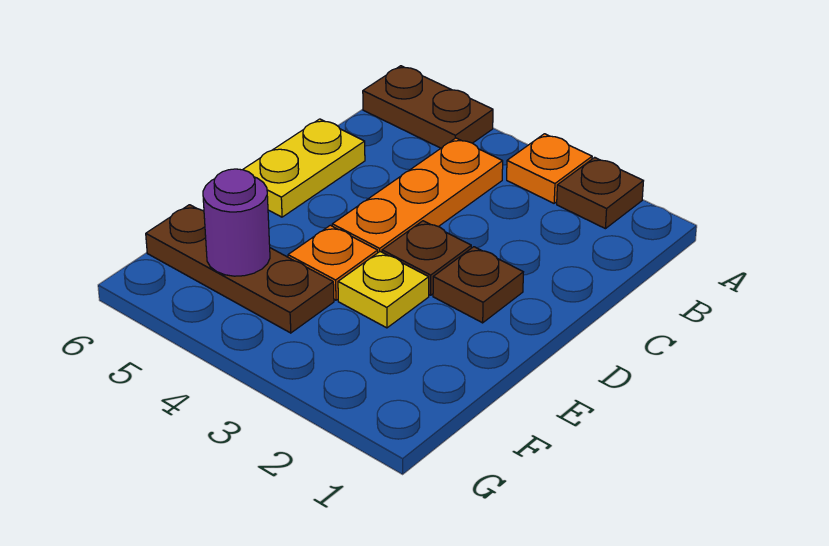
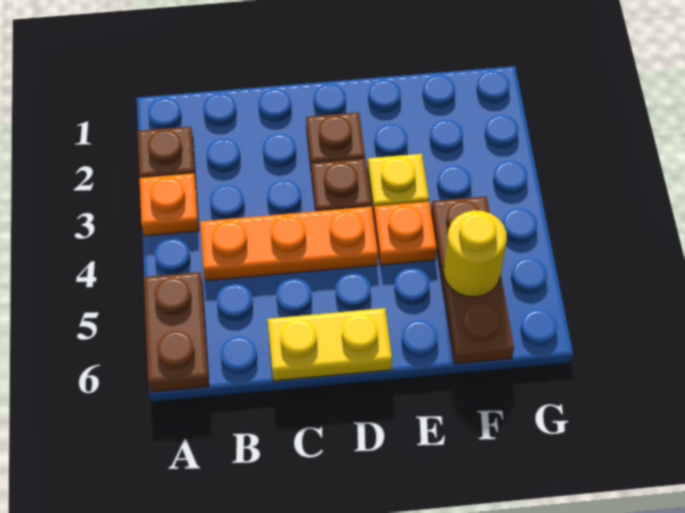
purple round brick F5 level 2 -> yellow round brick F5 level 2

